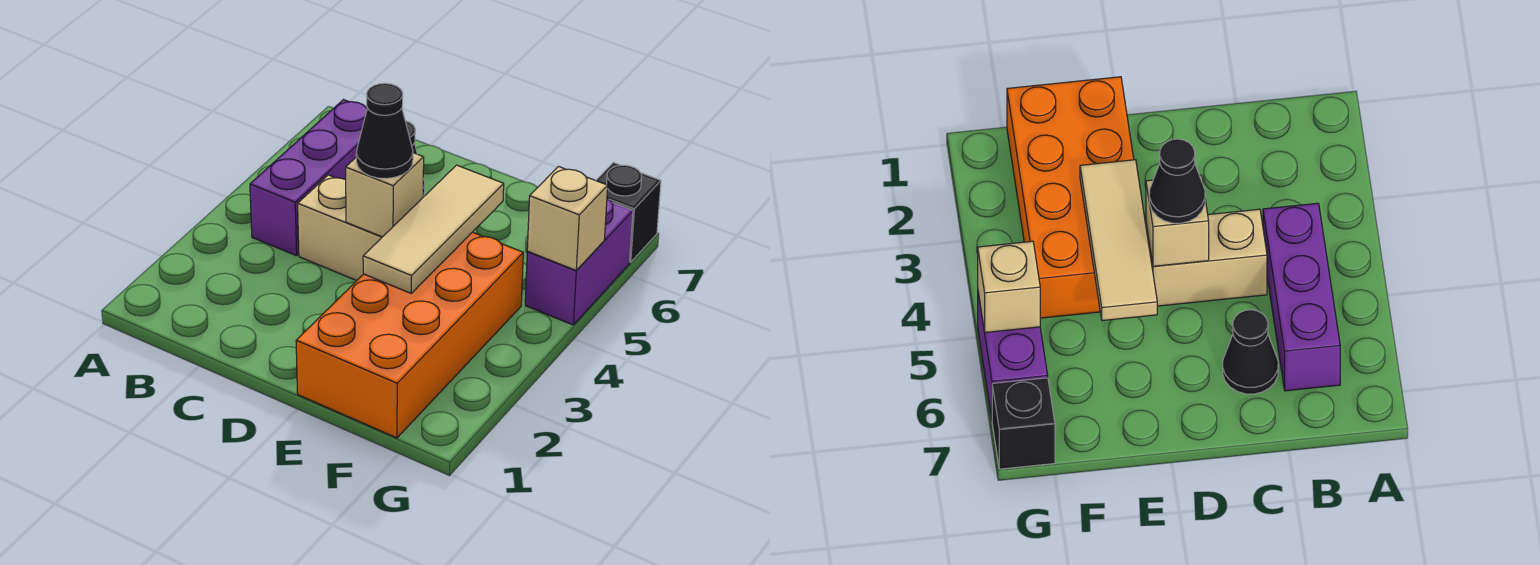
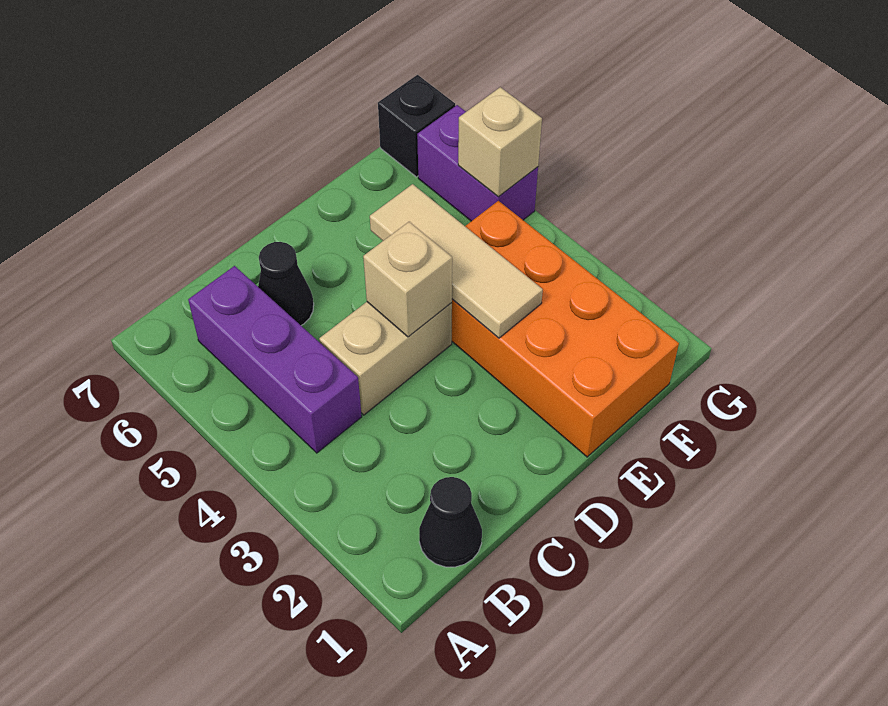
black cone D4 level 3 -> black cone B1 level 1

